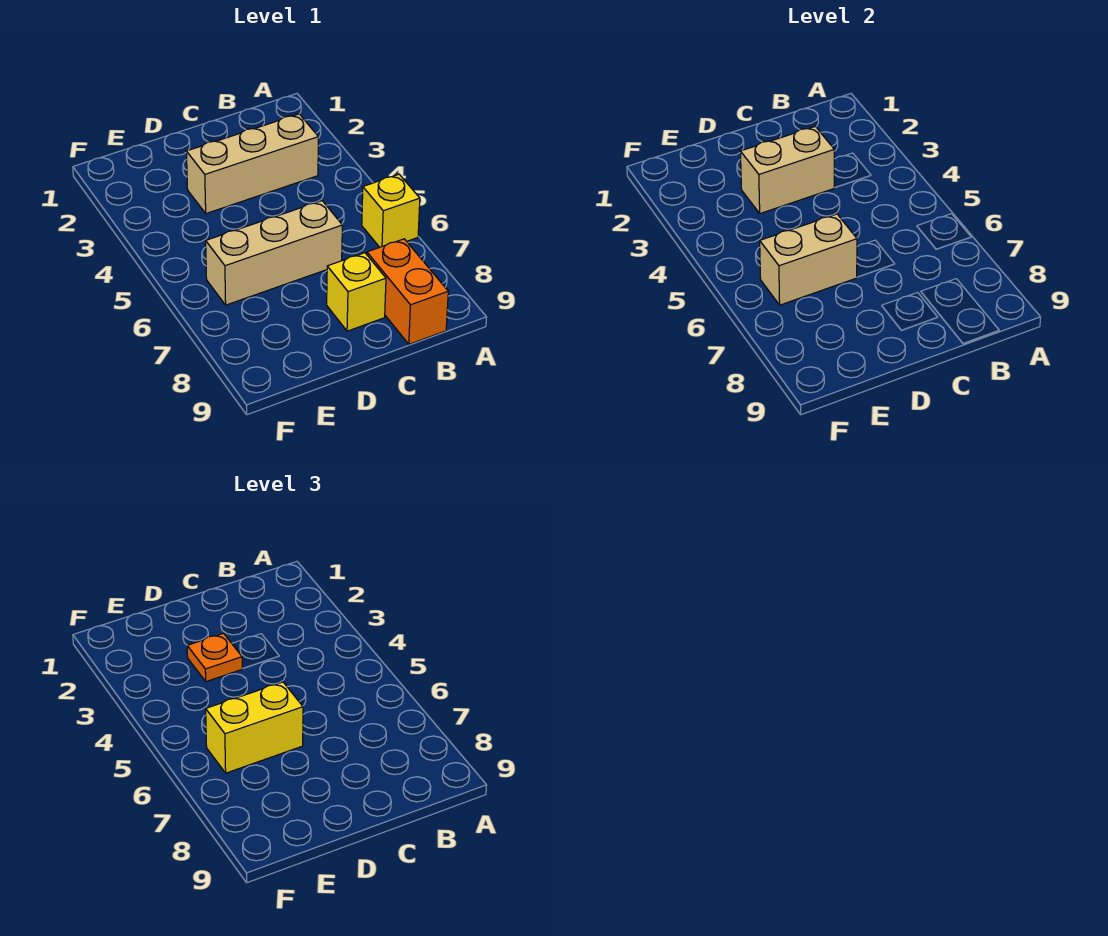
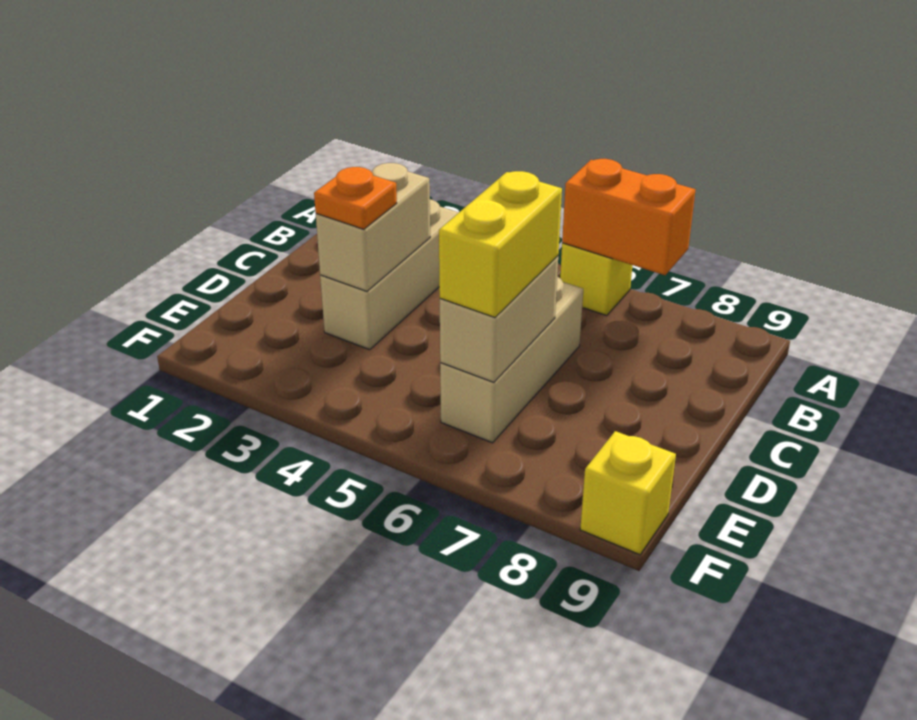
orange brick B8:B9 level 1 -> orange brick A6:A7 level 2
yellow brick C8 level 1 -> yellow brick F9 level 1

